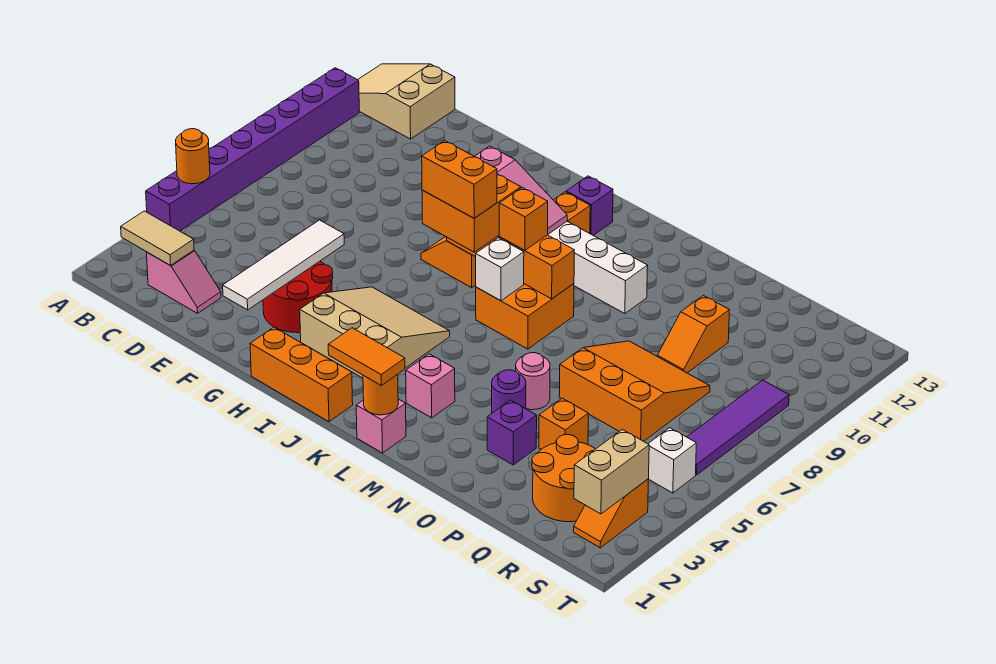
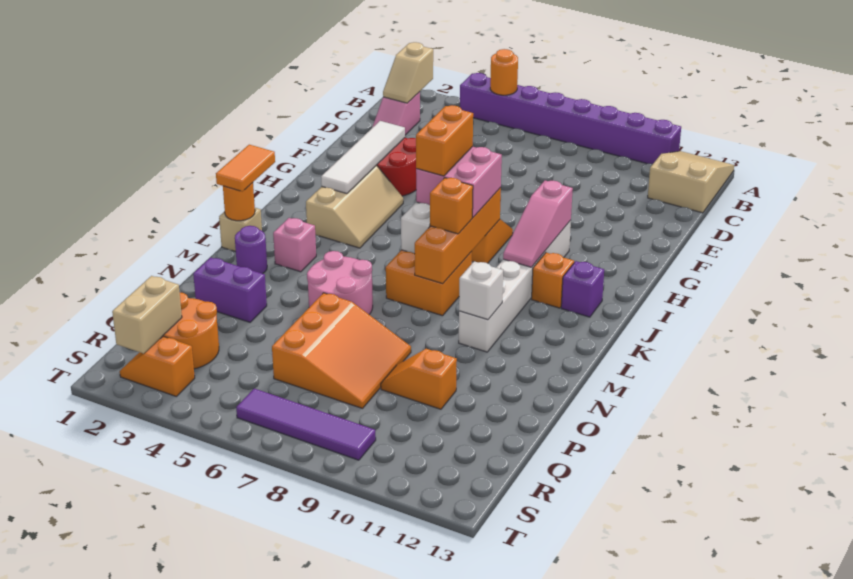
tan tile B2:C2 level 2 -> tan slope B2:C2 level 2 top B
white tile F2:F5 level 2 -> white tile F3:I3 level 2
orange brick H1:J1 level 1 -> none
tan slope H3:J5 level 1 top 3 -> tan slope H3:J4 level 1 top 3
orange brick I7:J8 level 3 -> pink brick I7:J8 level 3
pink brick L1 level 1 -> tan brick L1 level 1
purple round brick N4 level 1 -> purple round brick M2 level 1
pink round brick N5 level 1 -> pink round brick M5:N6 level 1
purple brick O3 level 1 -> purple brick O2:O3 level 1
orange brick P4 level 1 -> none
tan brick S2:S3 level 2 -> tan brick R2:S2 level 2
white brick S5 level 1 -> white brick M10 level 2

